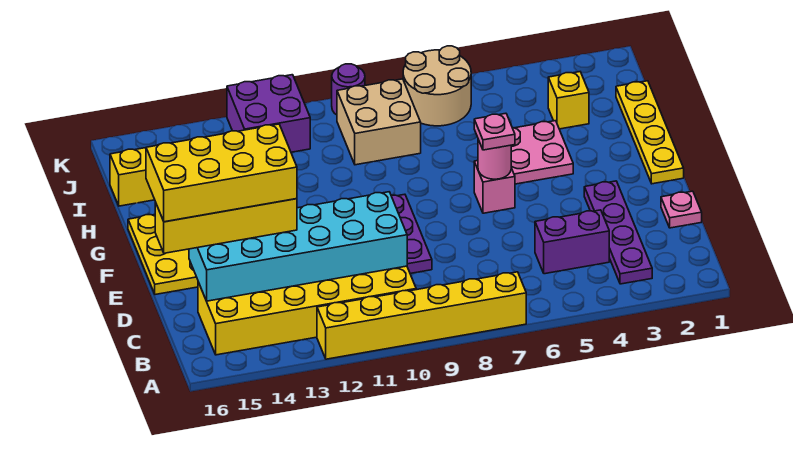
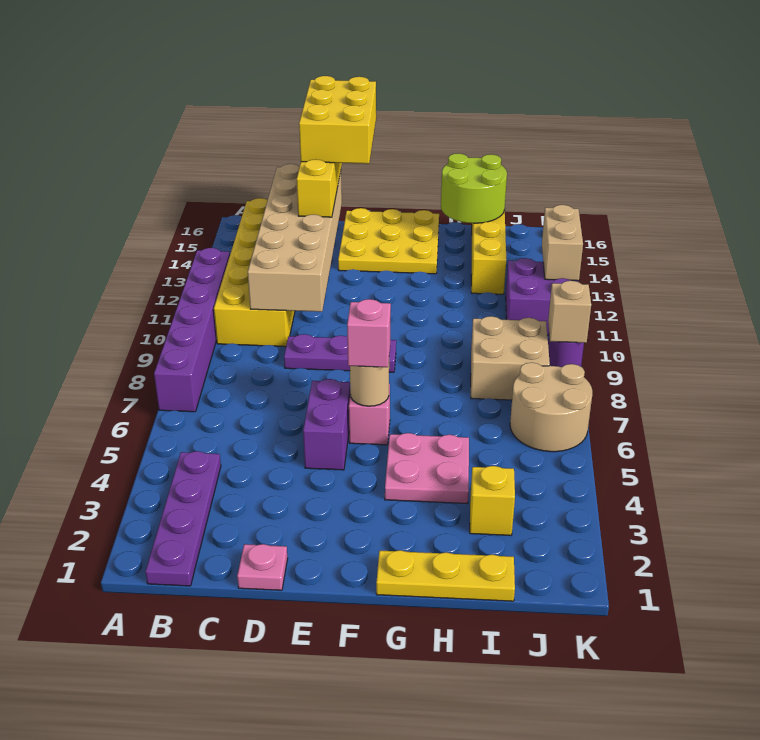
yellow brick A7:A12 level 1 -> purple brick A7:A12 level 1
purple plate B3:E3 level 1 -> purple plate B1:B4 level 1
purple brick C4:C5 level 1 -> purple brick E5:E6 level 1
cyan brick C10:D15 level 2 -> tan brick C10:D15 level 2
yellow brick D13:E16 level 4 -> yellow brick D14:E16 level 4
yellow plate F1:I1 level 1 -> yellow plate G1:I1 level 1
pink round brick F6 level 2 -> tan round brick F6 level 2
pink plate F6 level 3 -> pink brick F6 level 3
none -> lime round brick H15:I16 level 2
none -> tan brick K9 level 2
none -> tan brick K12:K13 level 2

